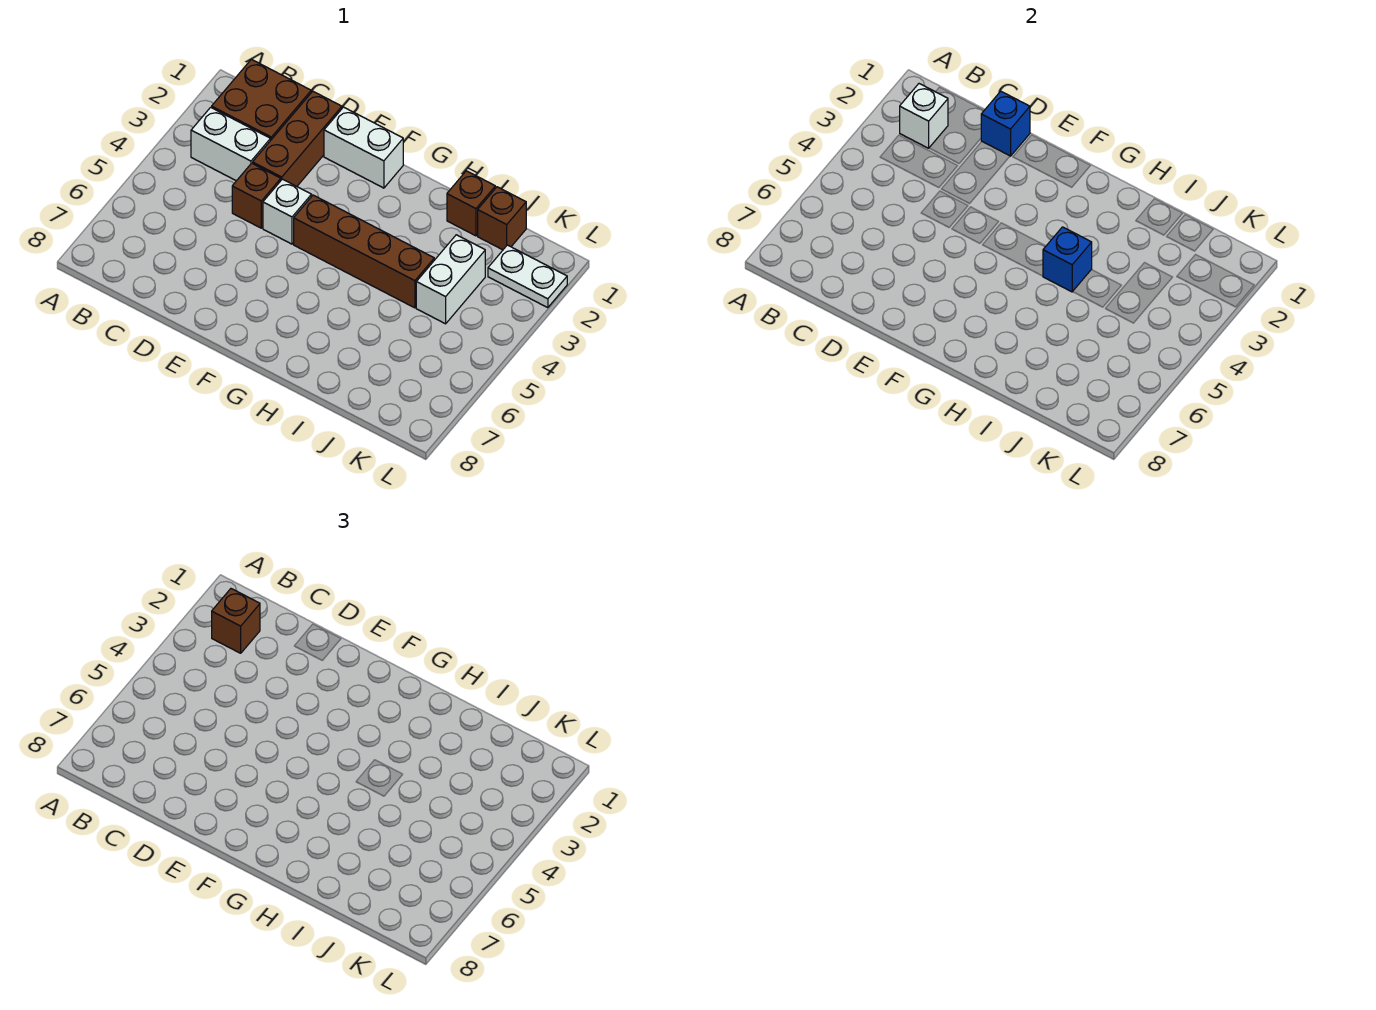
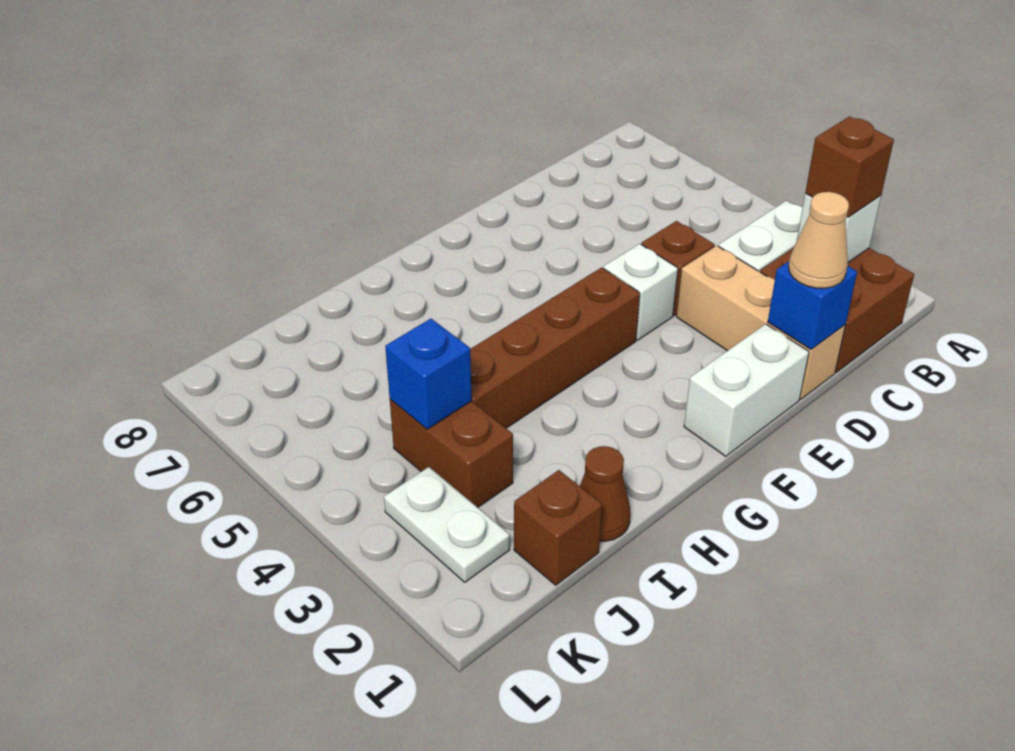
brown brick D1:D3 level 1 -> tan brick D1:D3 level 1
none -> tan cone D1 level 3
blue brick H4 level 2 -> blue brick J4 level 2
brown brick I1 level 1 -> brown cone I1 level 1
white brick J3:J4 level 1 -> brown brick J3:J4 level 1
white plate K2:L2 level 1 -> white plate K2:K3 level 1

